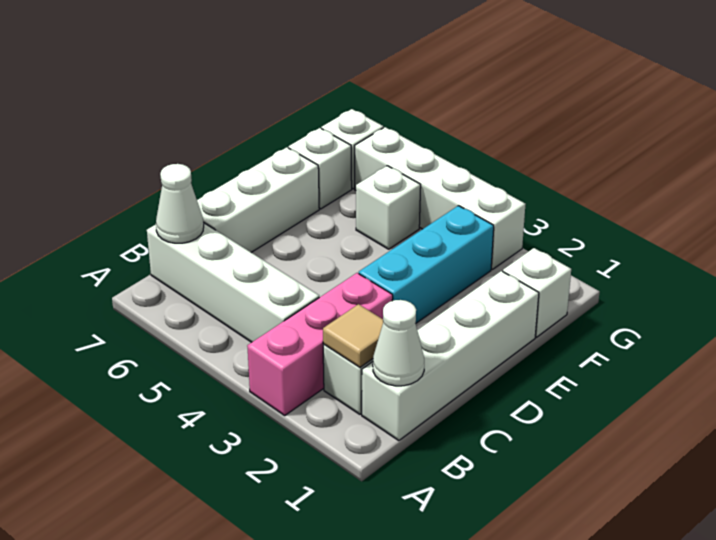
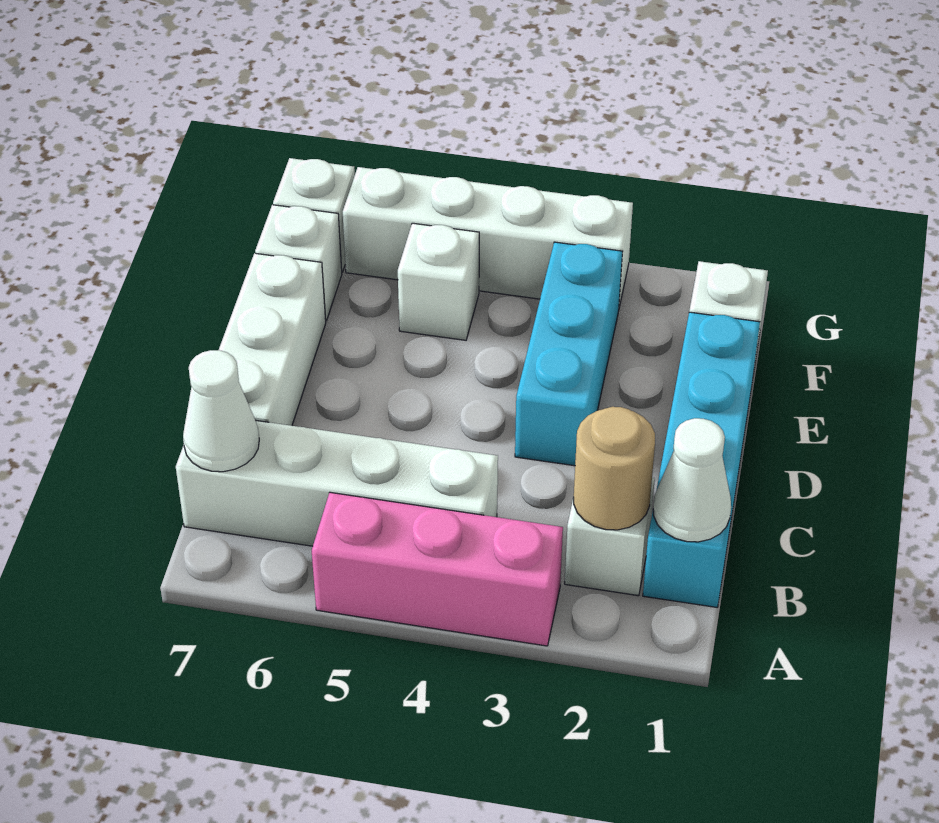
pink brick A3:C3 level 1 -> pink brick A3:A5 level 1
white brick B1:E1 level 1 -> cyan brick B1:E1 level 1
tan tile B2 level 2 -> tan round brick B2 level 2

